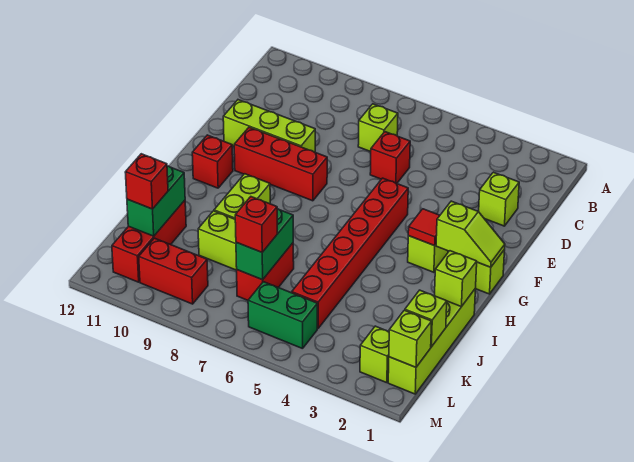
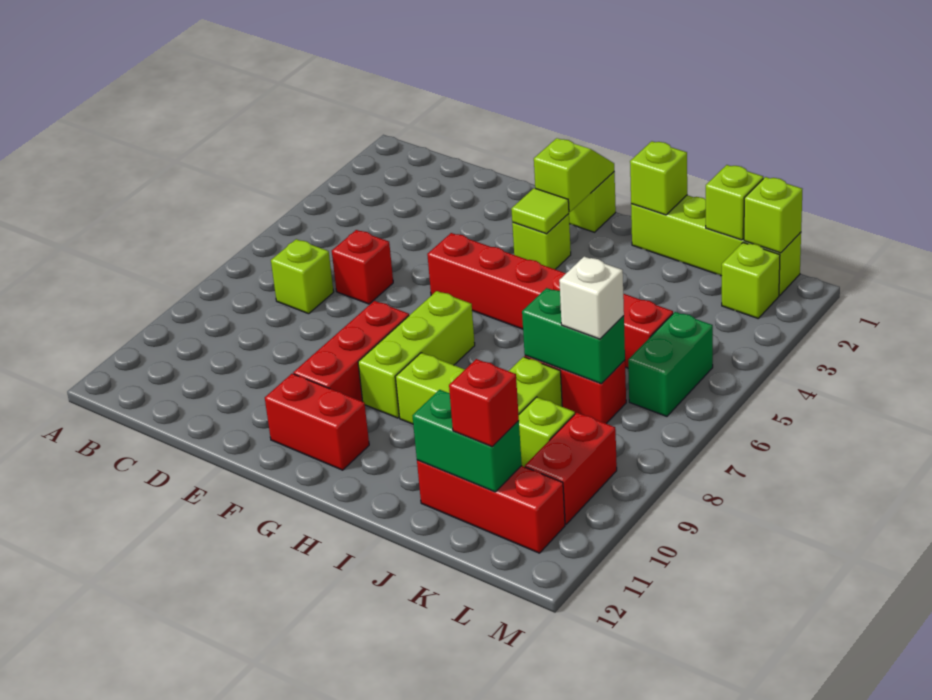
lime brick D2 level 1 -> lime brick K9 level 1
lime brick E9:E11 level 1 -> lime brick G7:G9 level 1
red tile G3 level 2 -> lime tile G3 level 2
red brick G11 level 1 -> red brick F11:G11 level 1
red brick K7 level 3 -> white brick K7 level 3

